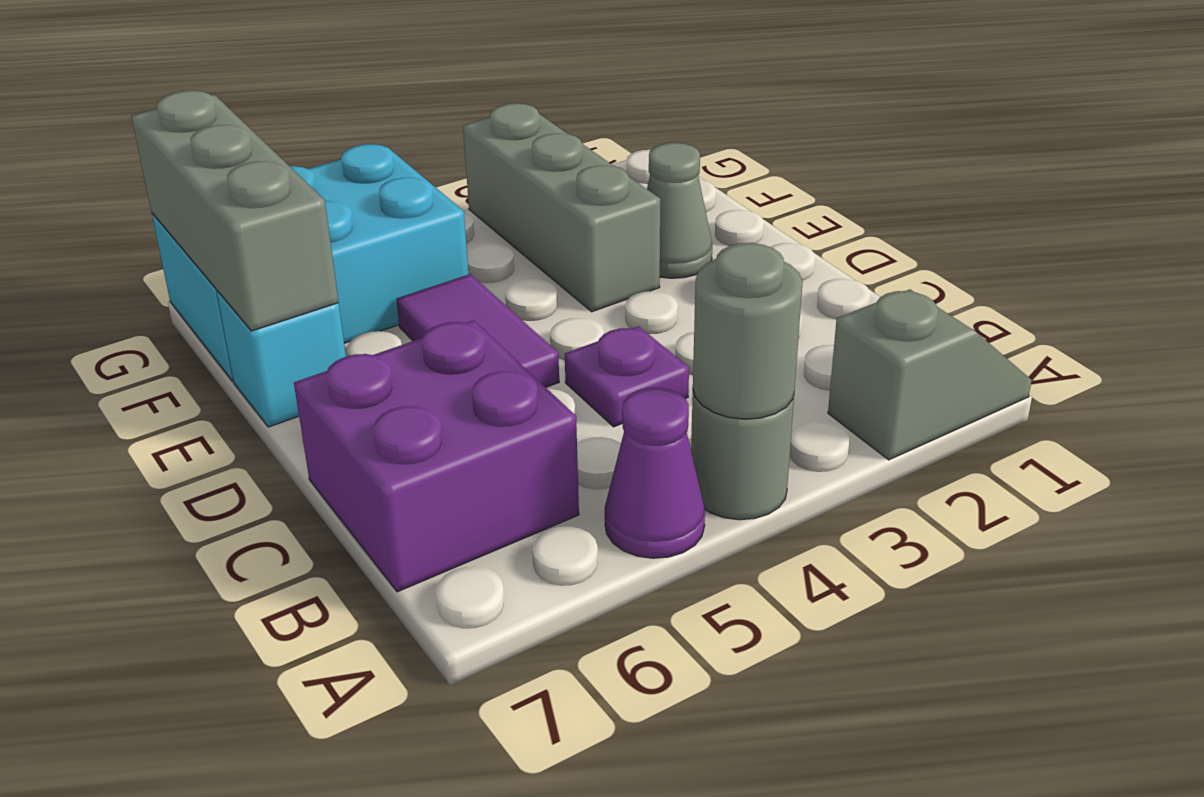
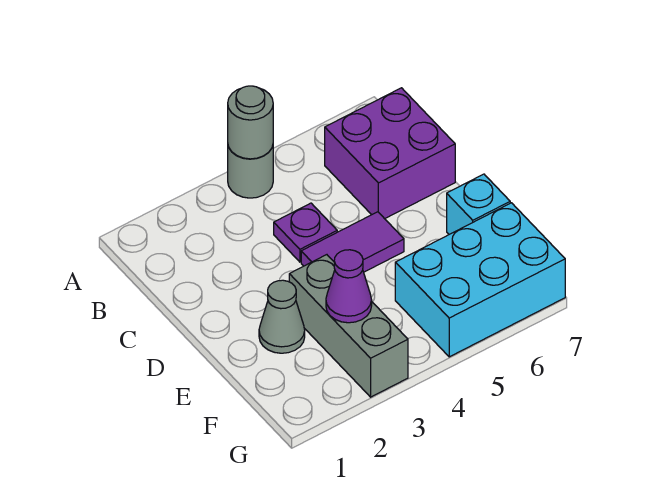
grey slope A1:A2 level 1 top 2 -> none
purple cone A5 level 1 -> purple cone F3 level 2
purple tile D5:E5 level 1 -> purple tile D4:D5 level 1
grey brick E7:G7 level 2 -> none

